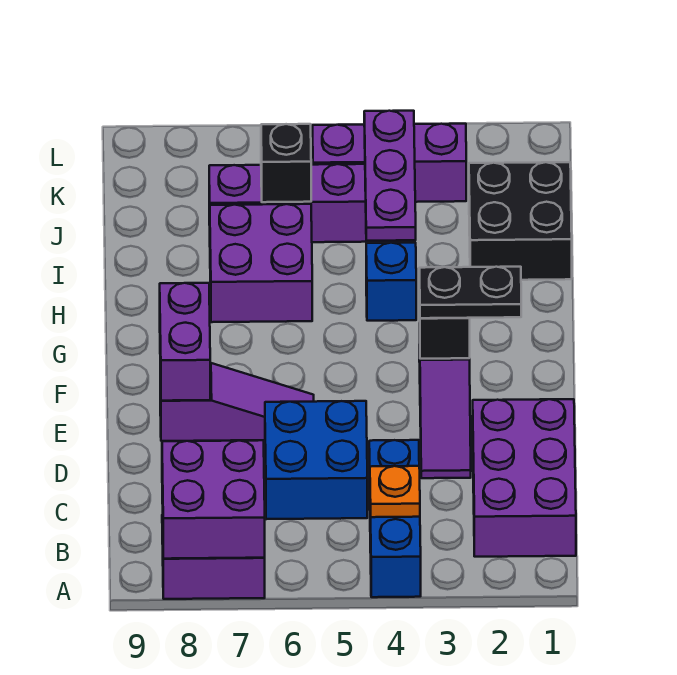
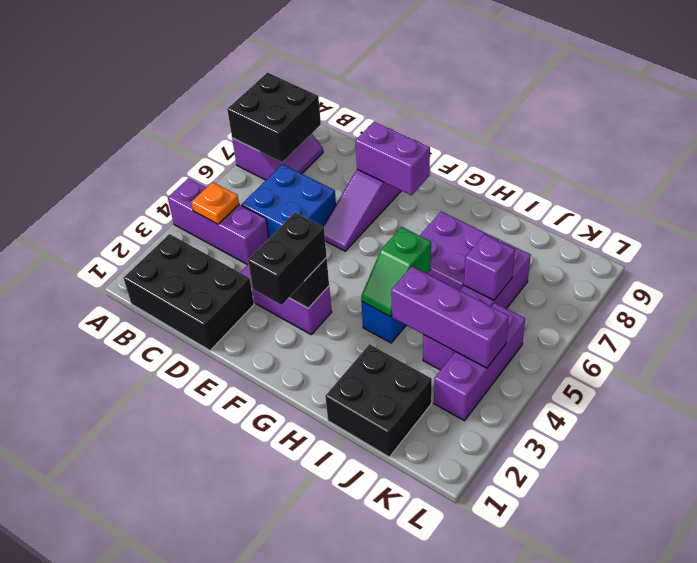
blue brick A4:C4 level 1 -> purple brick A4:C4 level 1
purple brick A7:B8 level 2 -> black brick A7:B8 level 2
purple brick B1:D2 level 1 -> black brick B1:D2 level 1
black plate F2:F3 level 3 -> black brick F2:F3 level 3
none -> green slope H4:H5 level 2 top 5
purple plate I4:K4 level 2 -> purple brick I4:K4 level 2
black brick J6 level 2 -> purple brick J6 level 2

